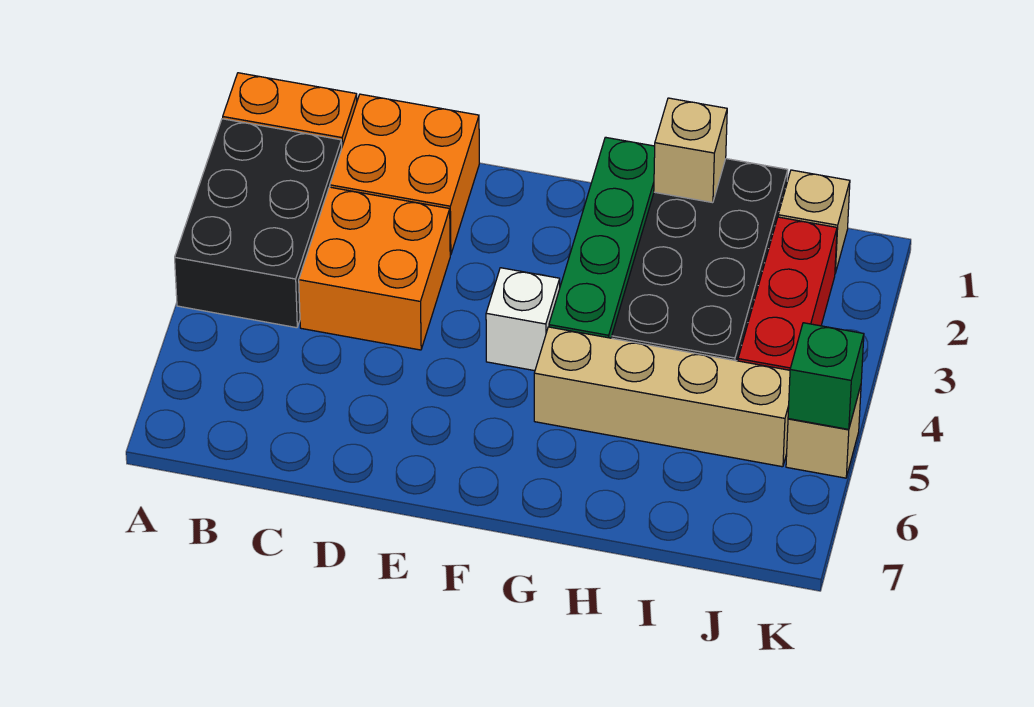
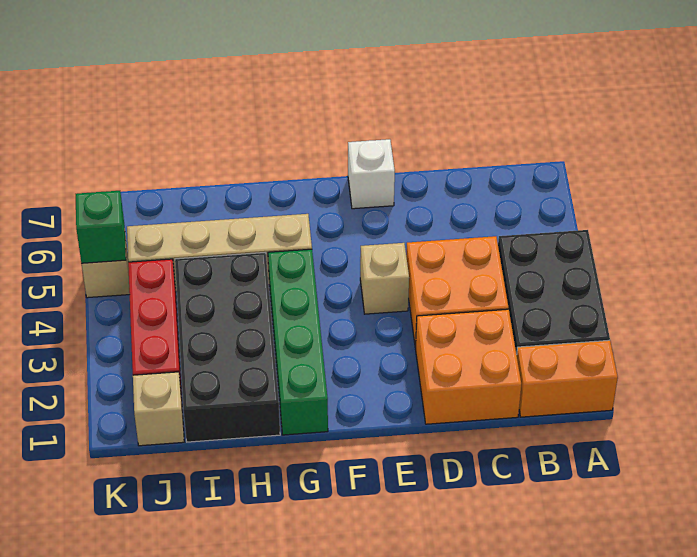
white brick F4 level 1 -> white brick E7 level 1
tan brick H1 level 2 -> tan brick E4 level 1

